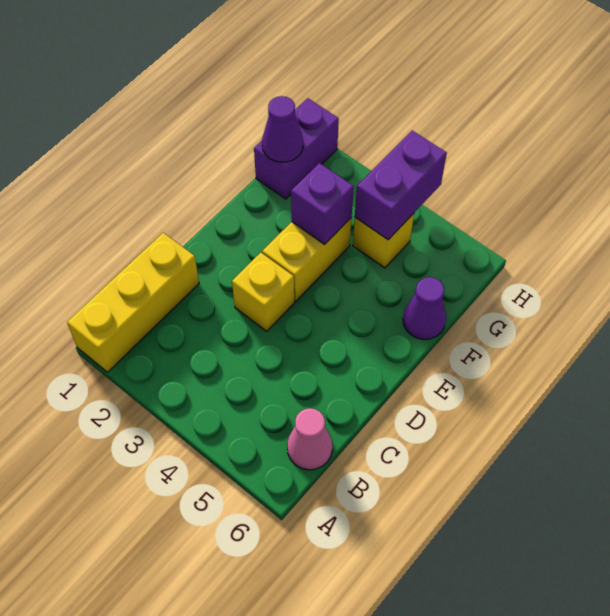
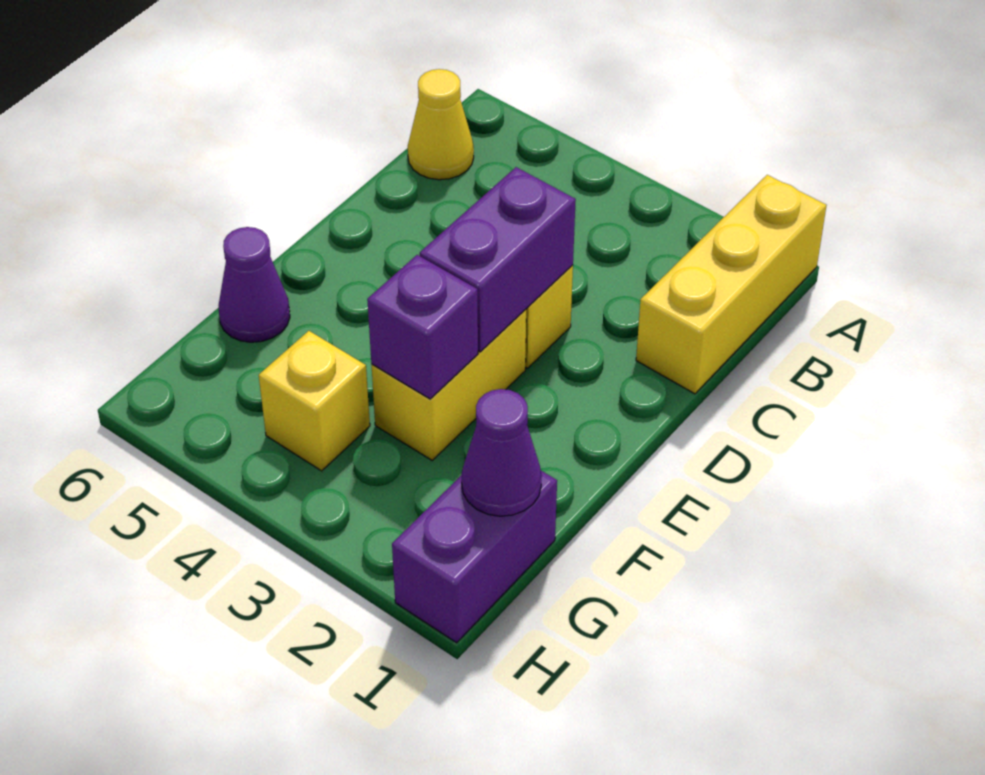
pink cone B6 level 1 -> yellow cone B6 level 1
purple brick G4:H4 level 2 -> purple brick D3:E3 level 2

